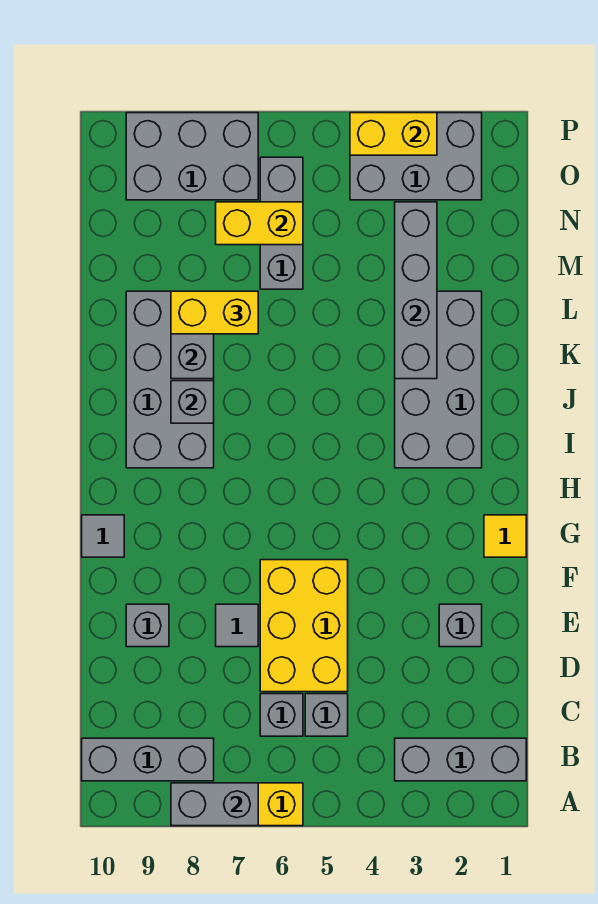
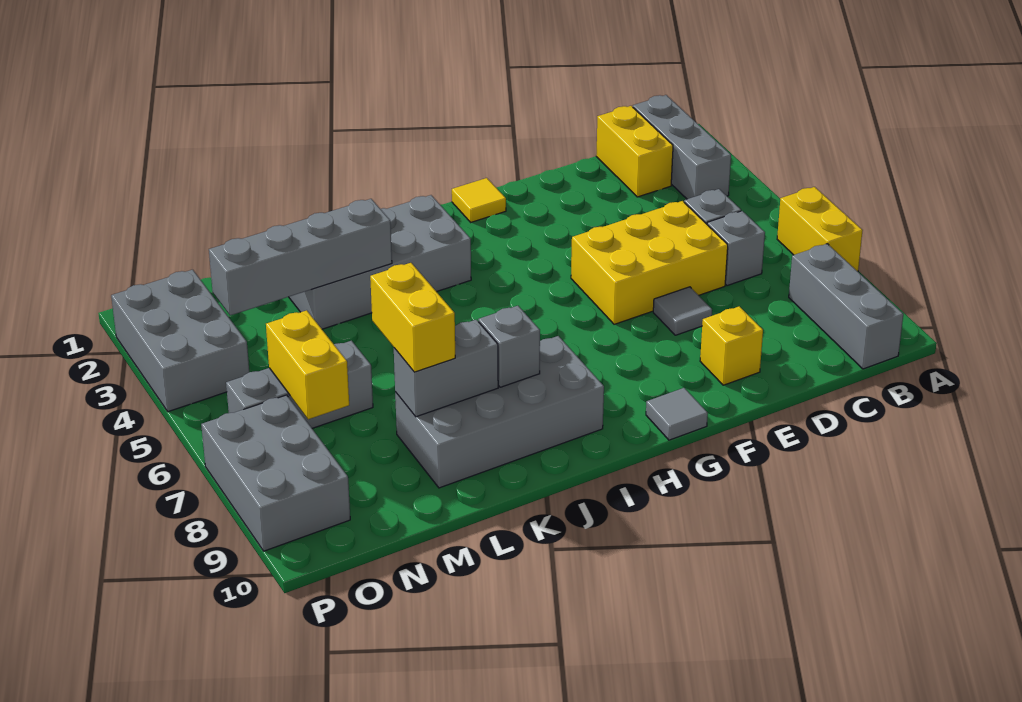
grey brick A7:A8 level 2 -> none
grey brick E2 level 1 -> none
grey brick E9 level 1 -> yellow brick E9 level 1
yellow brick P3:P4 level 2 -> yellow brick C1:C2 level 1

